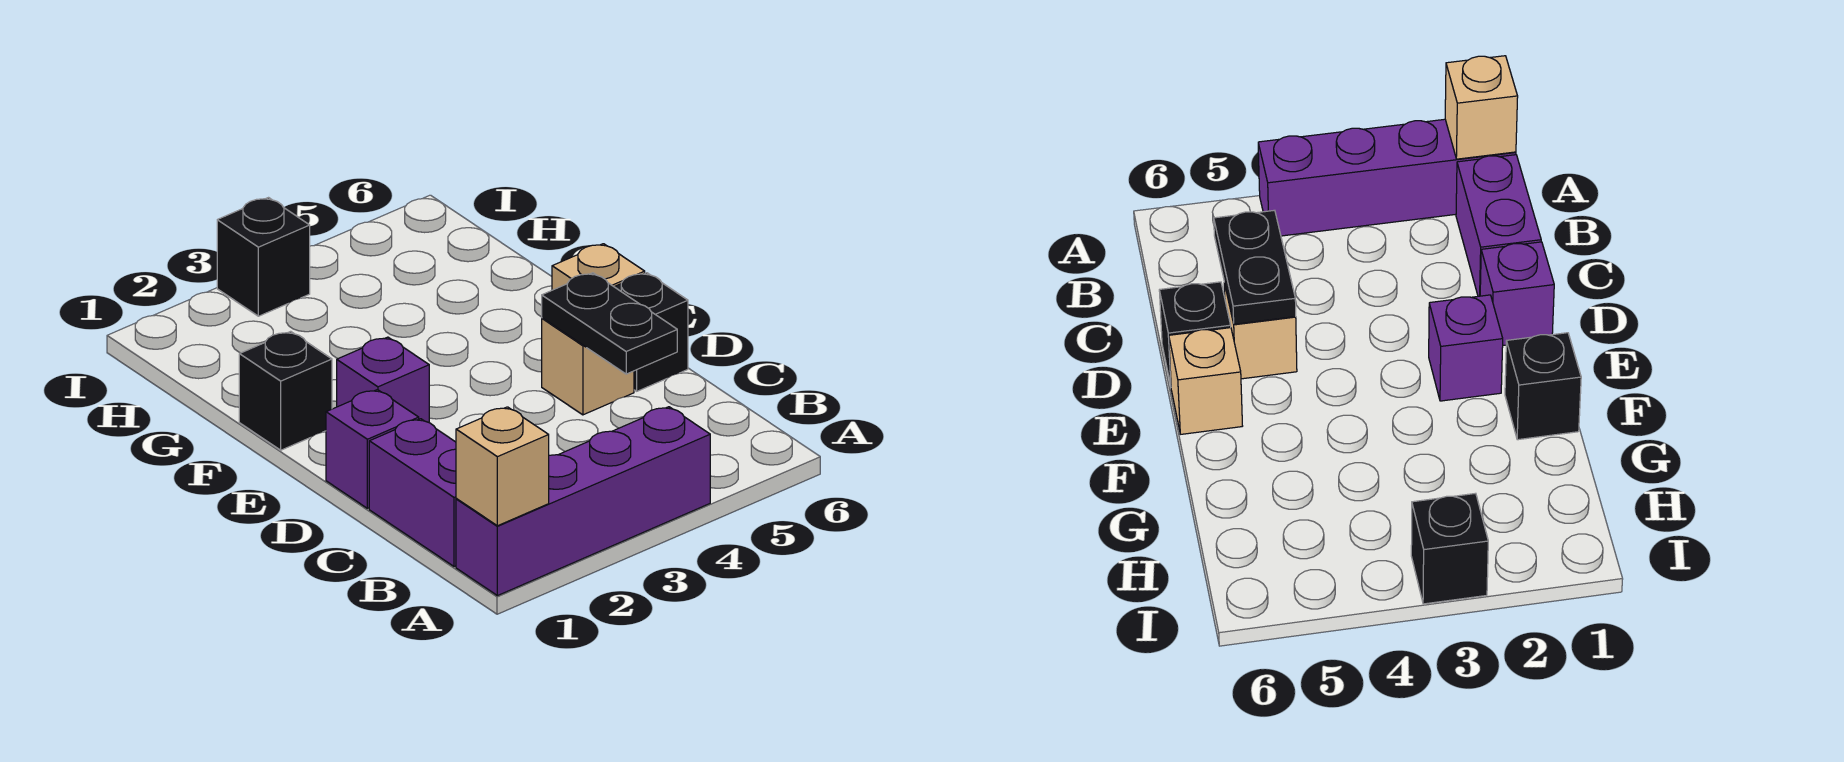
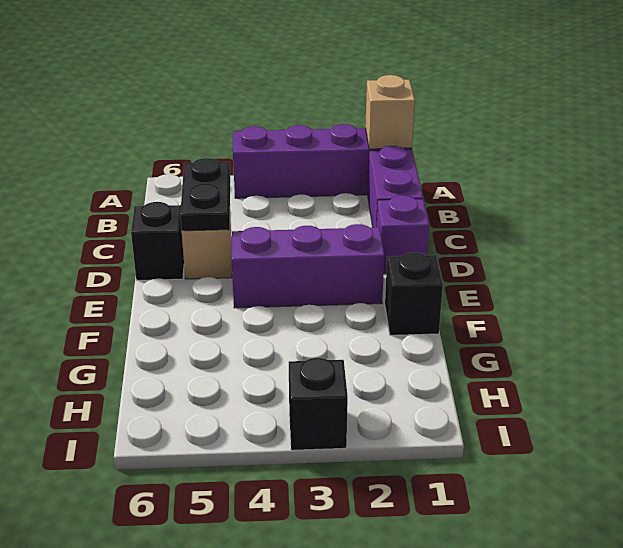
purple brick E2 level 1 -> purple brick E2:E4 level 1
tan brick E6 level 1 -> none

